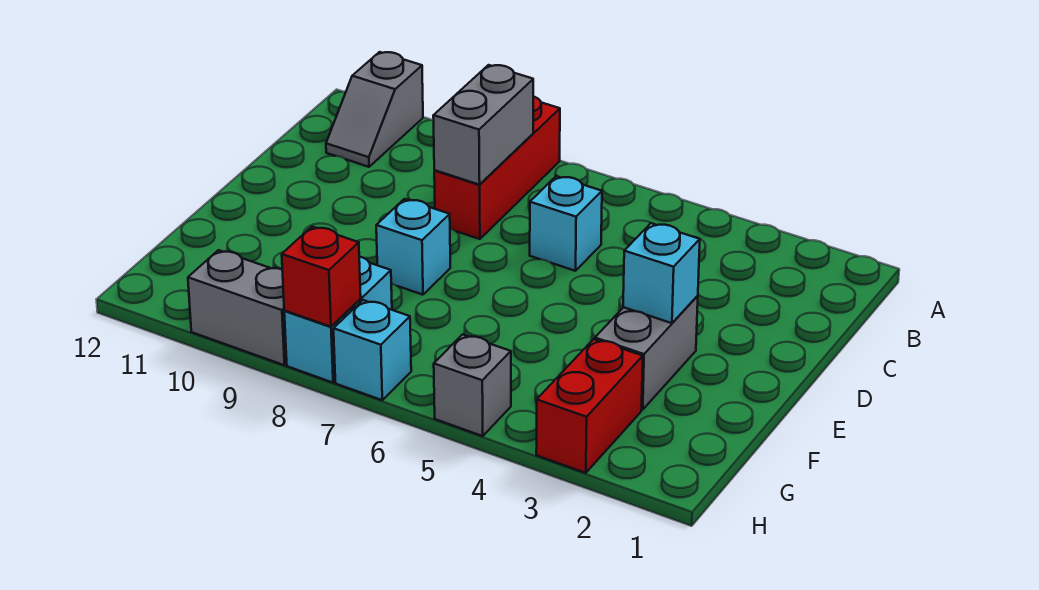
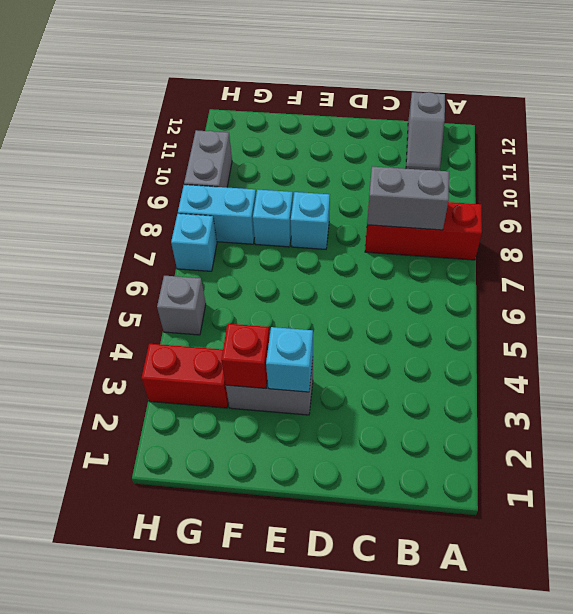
grey slope A11:B11 level 1 top A -> grey slope B11:B12 level 1 top 12
cyan brick C6 level 1 -> cyan brick F8 level 1
red brick H8 level 2 -> red brick F3 level 2

